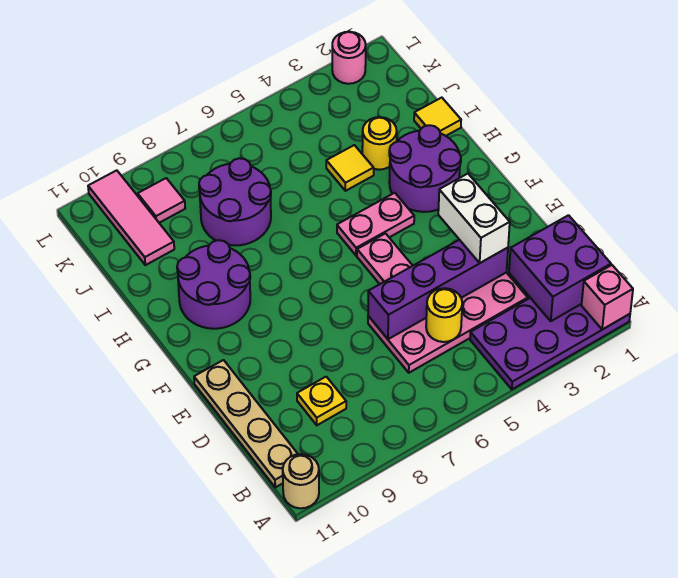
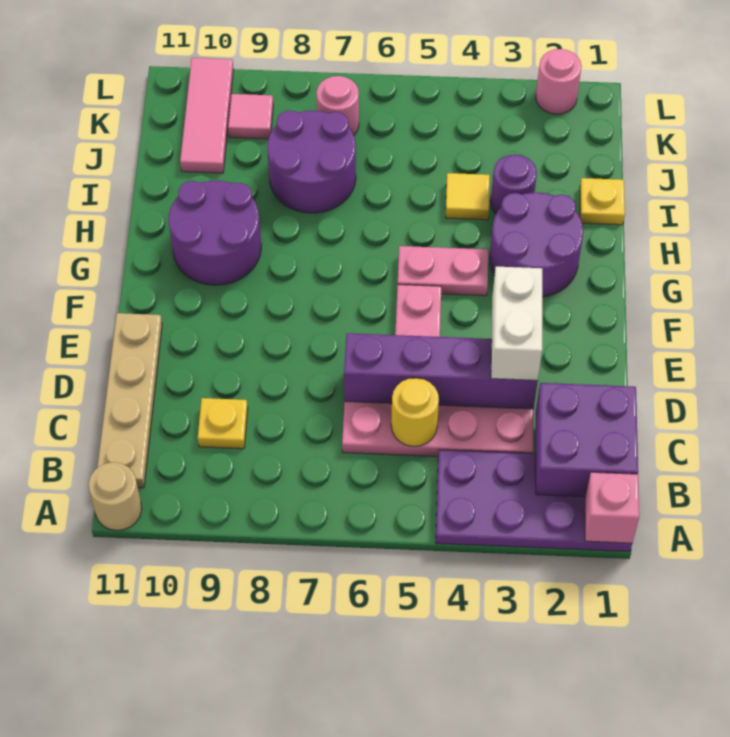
yellow tile I1 level 1 -> yellow plate I1 level 1
yellow round brick I3 level 1 -> purple round brick I3 level 1
none -> pink round brick K7 level 1

